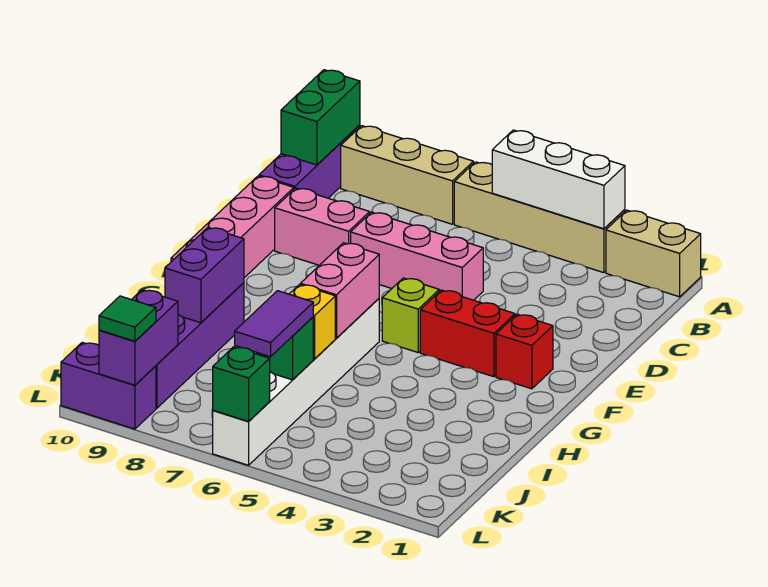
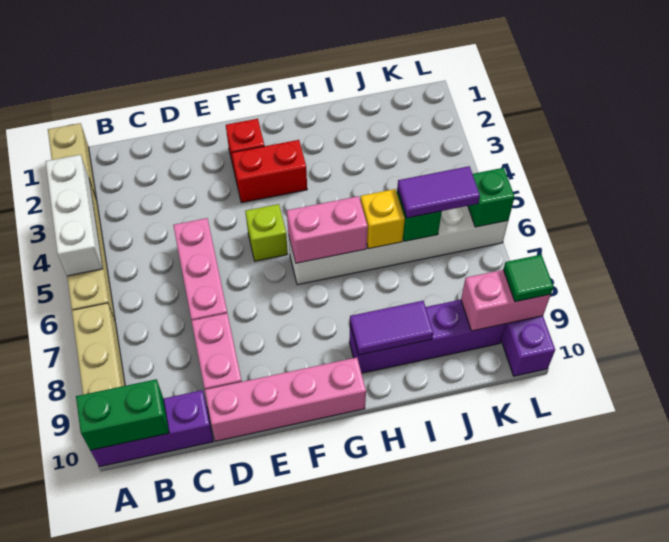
red brick F3:F4 level 1 -> red brick F3:G3 level 1
purple brick H9:I9 level 2 -> purple tile H9:I9 level 2
purple brick K9:L9 level 2 -> pink brick K9:L9 level 2

